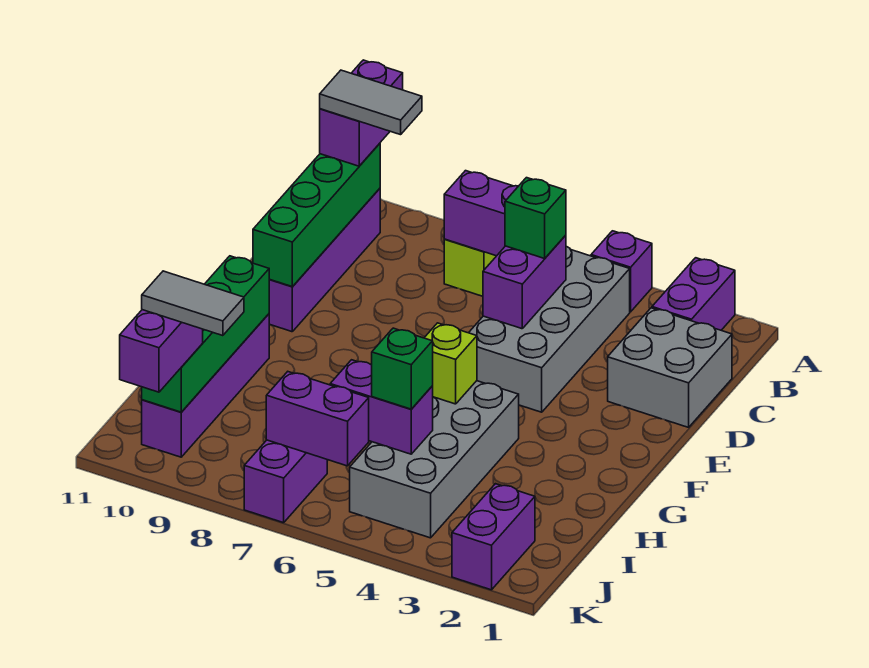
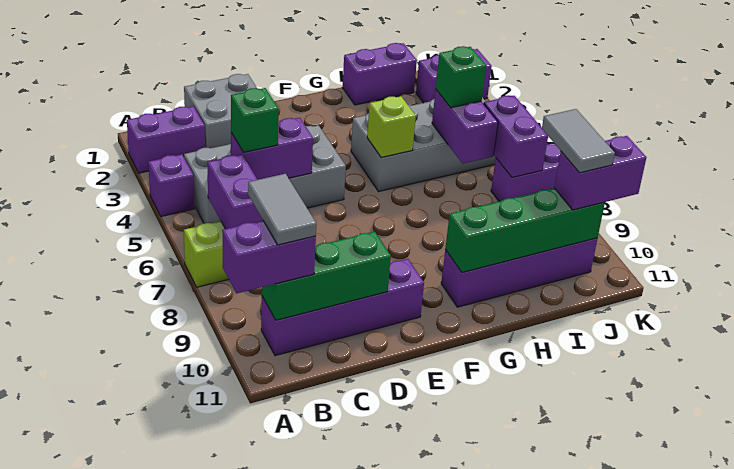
green brick B10:E10 level 2 -> green brick B10:D10 level 2
none -> purple brick H1:I1 level 1

